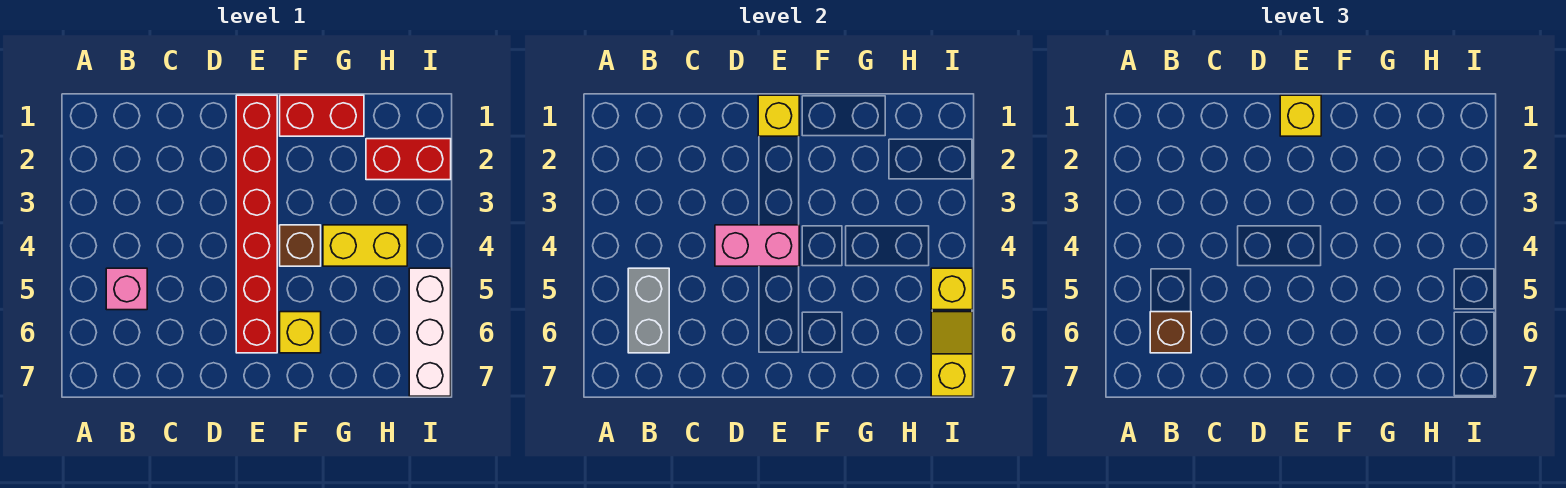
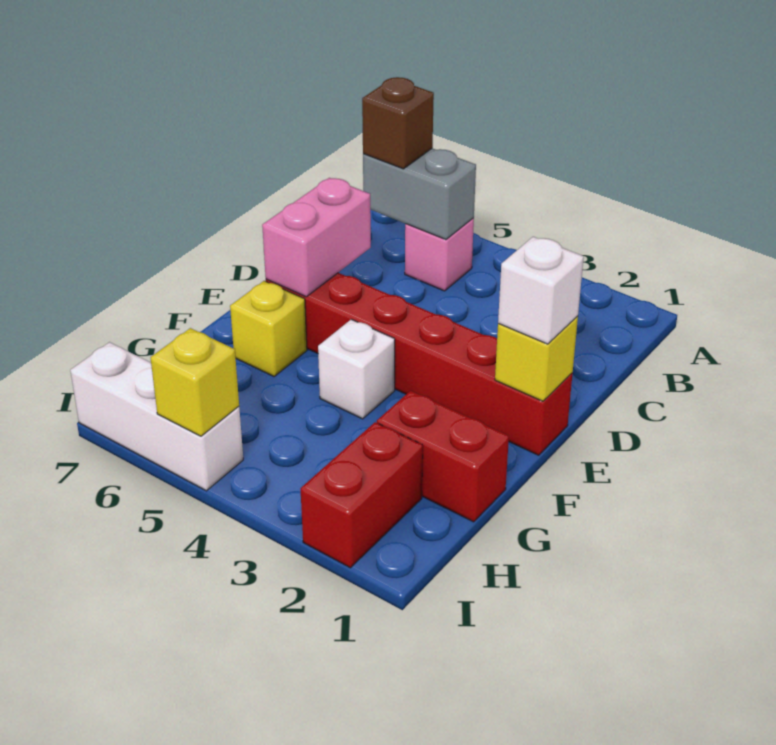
pink brick D4:E4 level 2 -> pink brick D6:E6 level 2
yellow brick E1 level 3 -> white brick E1 level 3
red brick F1:G1 level 1 -> red brick G1:G2 level 1
brown brick F4 level 1 -> white brick F4 level 1
yellow brick G4:H4 level 1 -> none
yellow slope I6:I7 level 2 top 7 -> none

